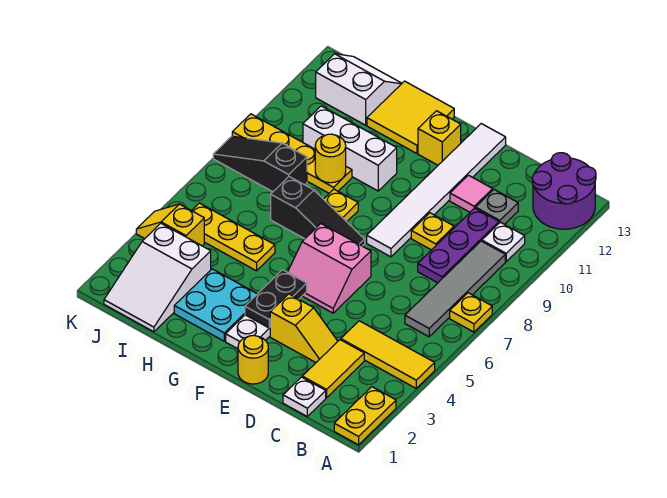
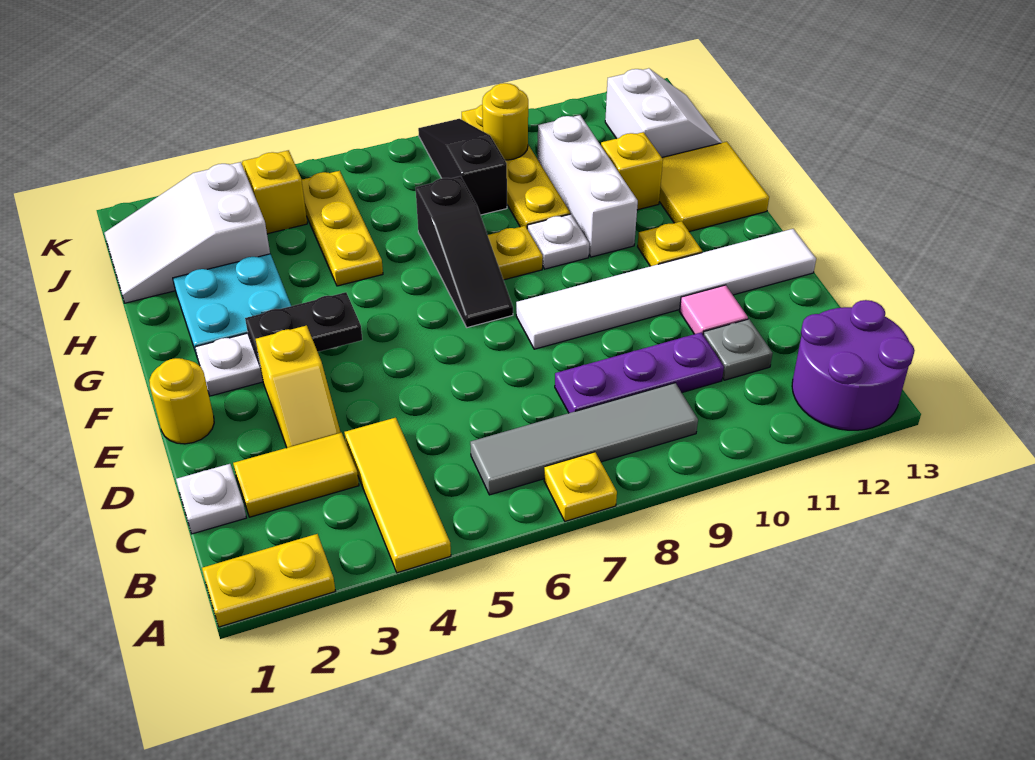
white plate B10 level 1 -> white plate G9 level 1
yellow plate D9 level 1 -> yellow plate F11 level 1
pink slope E5:F6 level 1 top 6 -> none
yellow brick F12 level 1 -> yellow brick H11 level 1
yellow round brick H9 level 2 -> yellow round brick J9 level 2

